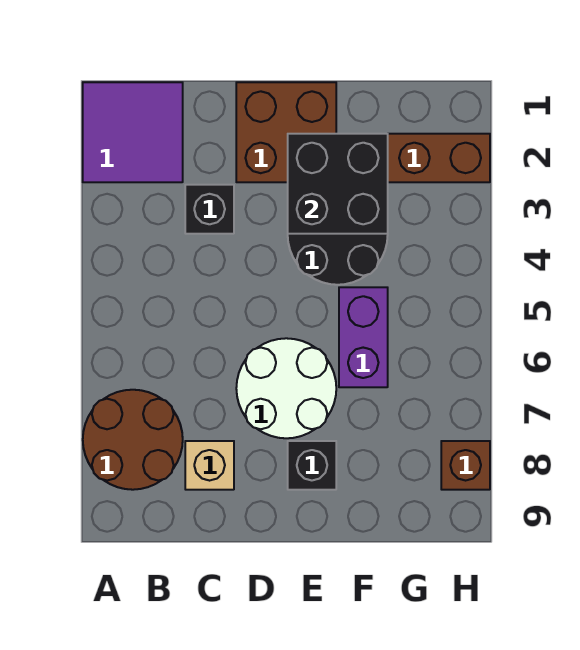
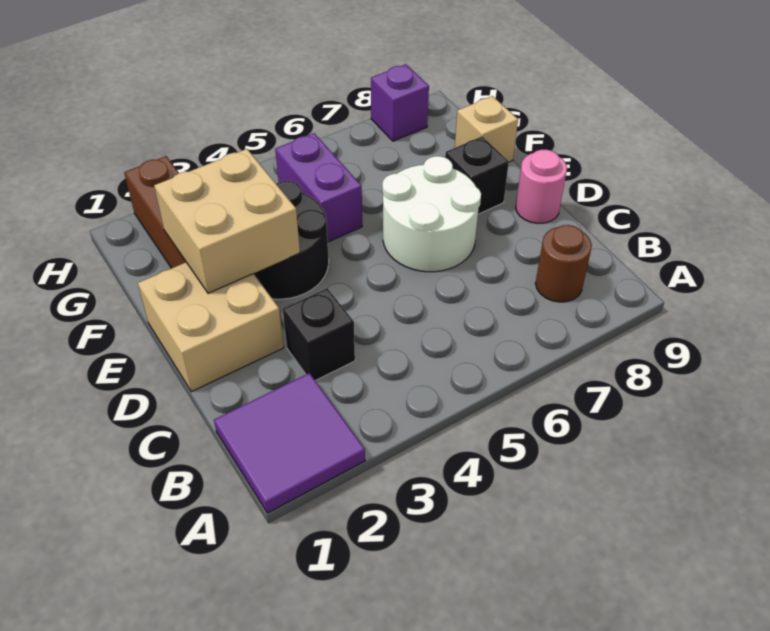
brown round brick A7:B8 level 1 -> brown round brick B8 level 1
tan brick C8 level 1 -> tan brick F9 level 1
brown brick D1:E2 level 1 -> tan brick D1:E2 level 1
none -> pink round brick D9 level 1
black brick E2:F3 level 2 -> tan brick E2:F3 level 2
purple brick F5:F6 level 1 -> purple brick F5:G5 level 1
brown brick H8 level 1 -> purple brick H8 level 1

